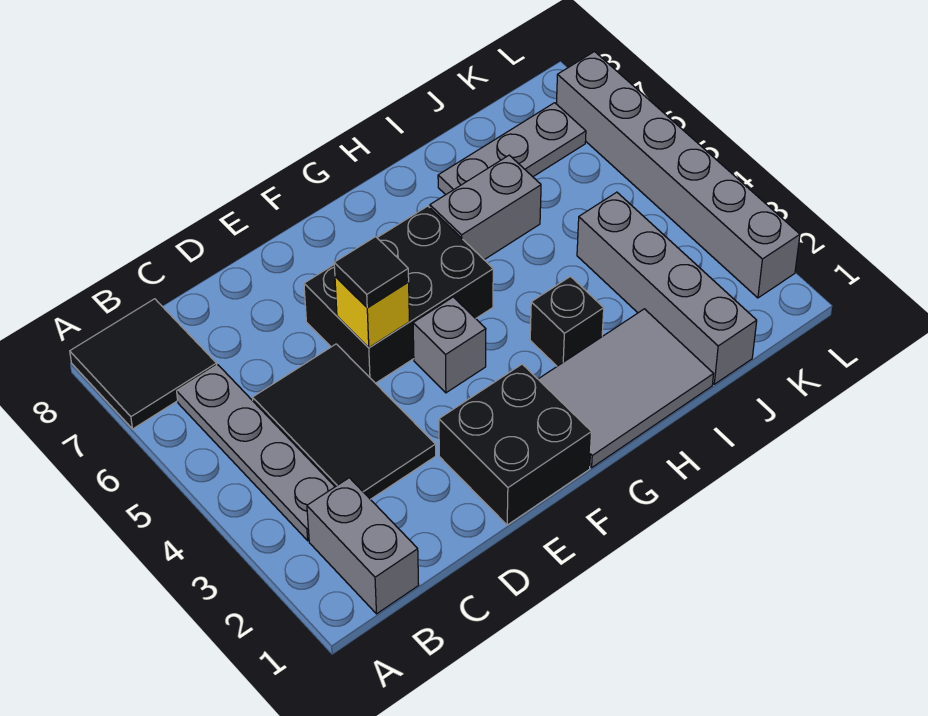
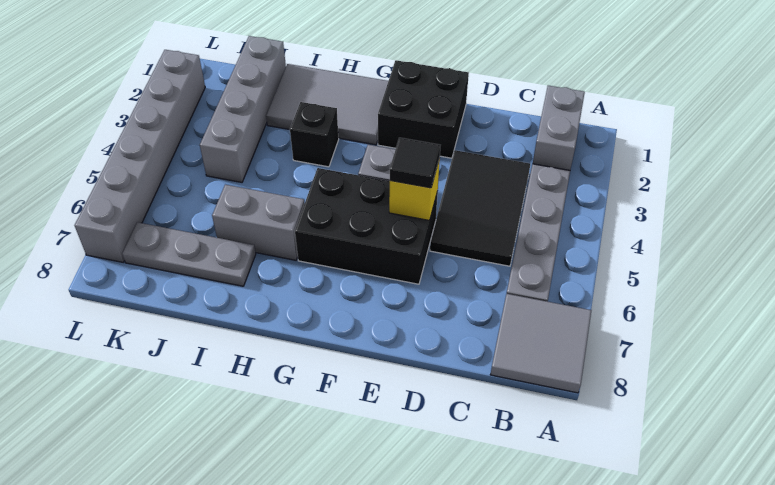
black tile A7:B8 level 1 -> grey tile A7:B8 level 1

